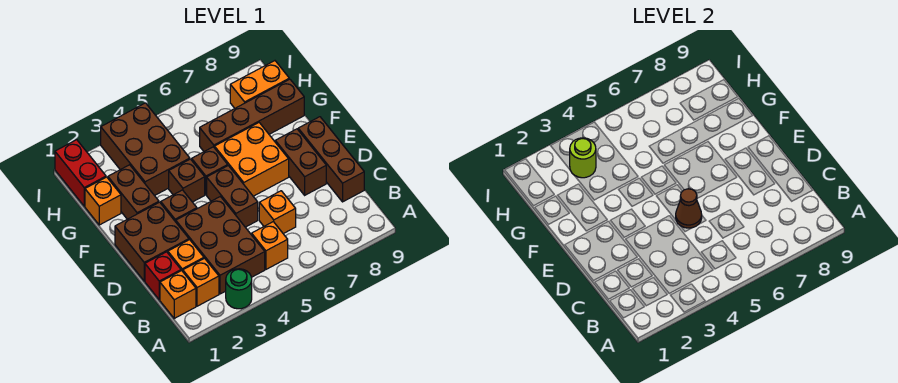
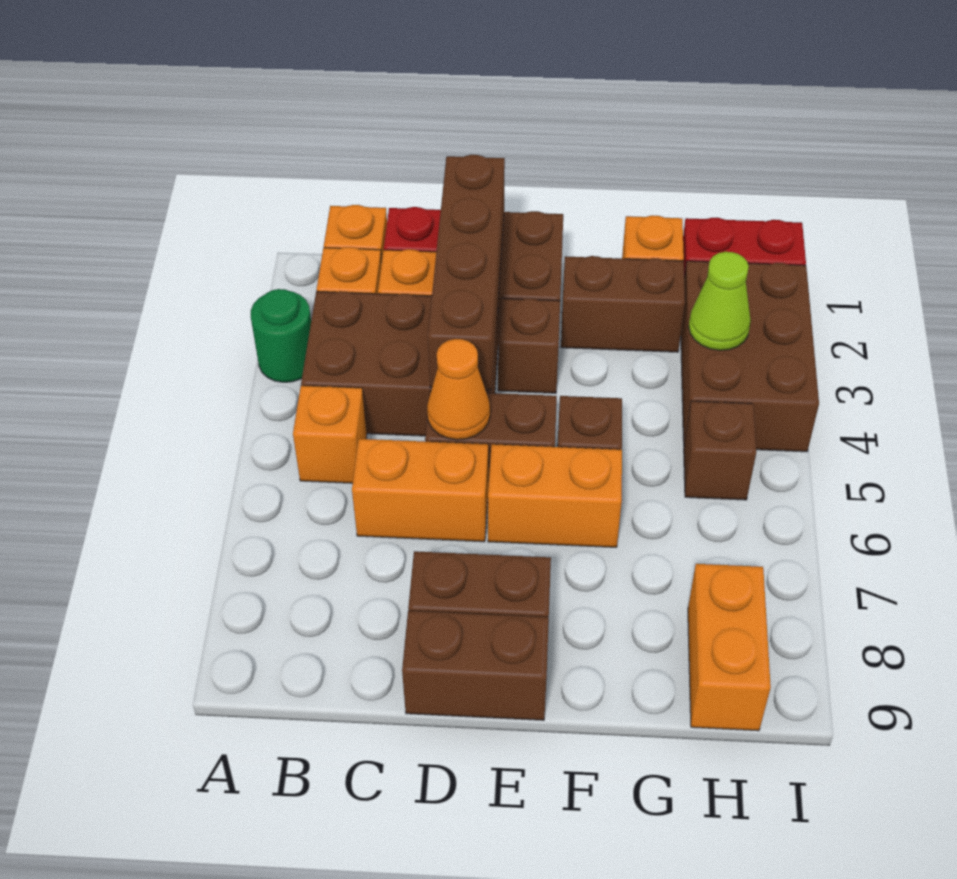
orange brick C6 level 1 -> orange brick C6:D6 level 1
brown brick C9:E9 level 1 -> brown brick D9:E9 level 1
brown cone D5 level 2 -> orange cone D5 level 2
orange brick E6:F7 level 1 -> orange brick E6:F6 level 1
brown brick F4 level 1 -> brown brick H5 level 1
brown brick G3:I4 level 1 -> brown brick H2:I4 level 1
brown brick G6:G9 level 1 -> brown brick D1:D4 level 2
lime round brick H3 level 2 -> lime cone H3 level 2

